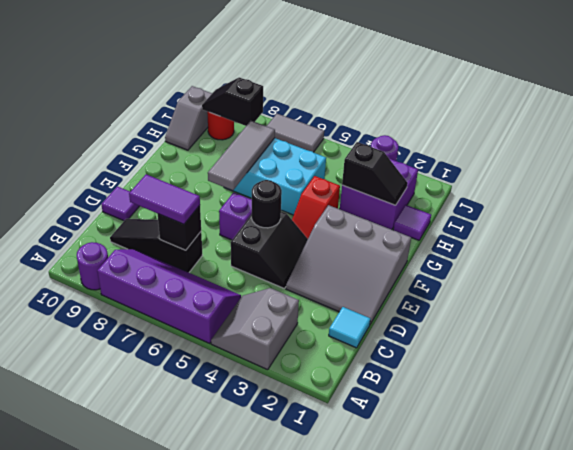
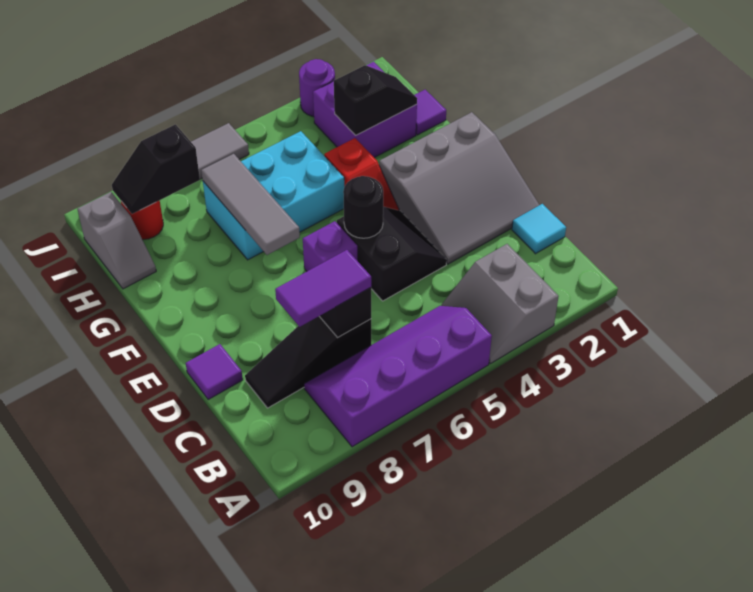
purple round brick A9 level 1 -> none

